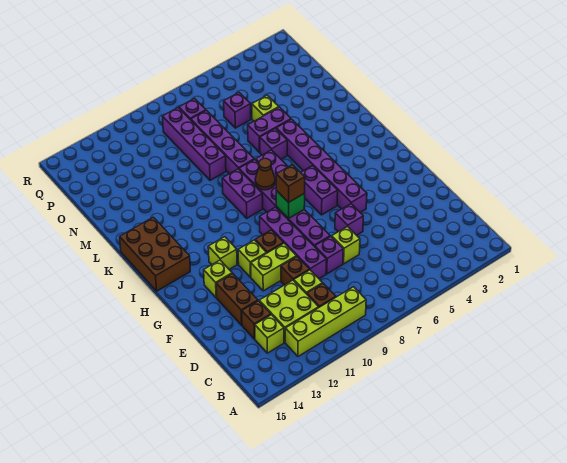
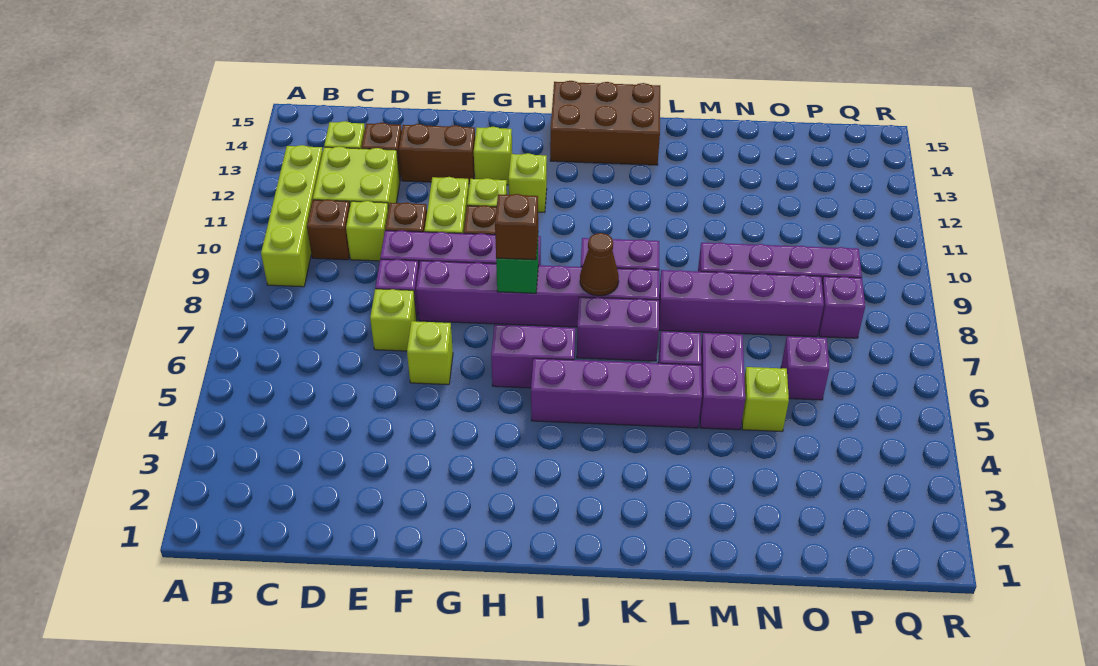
purple brick F6 level 1 -> lime brick F6 level 1
purple brick G5:L5 level 1 -> purple brick I5:L5 level 1

